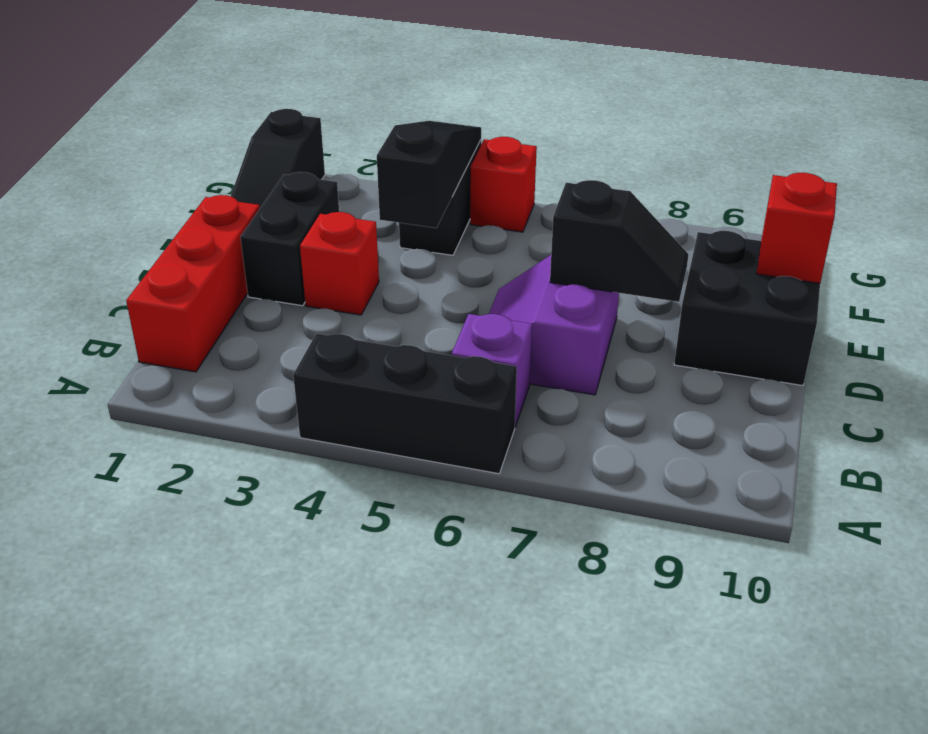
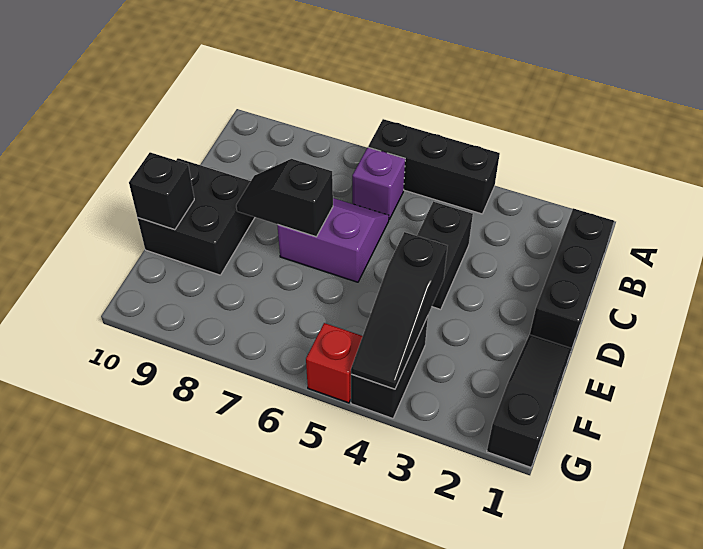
red brick B1:D1 level 1 -> black brick B1:D1 level 1
purple slope C6:D7 level 1 top 7 -> purple slope C6:D7 level 1 top D
black brick D2:E2 level 1 -> black brick C4:D4 level 1
red brick D3 level 1 -> none
red brick E10 level 2 -> black brick E10 level 2

